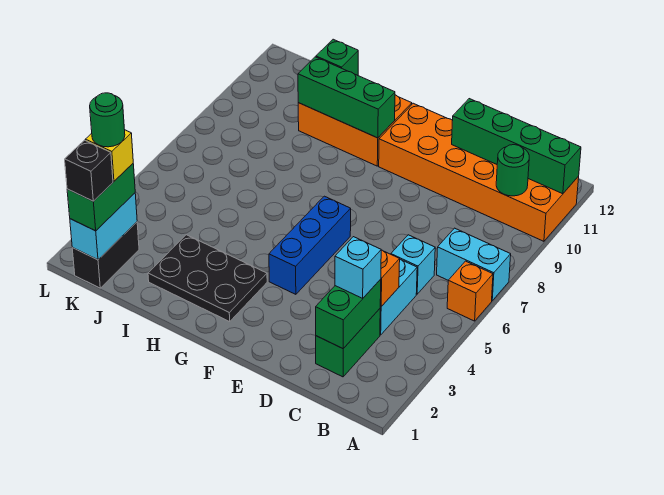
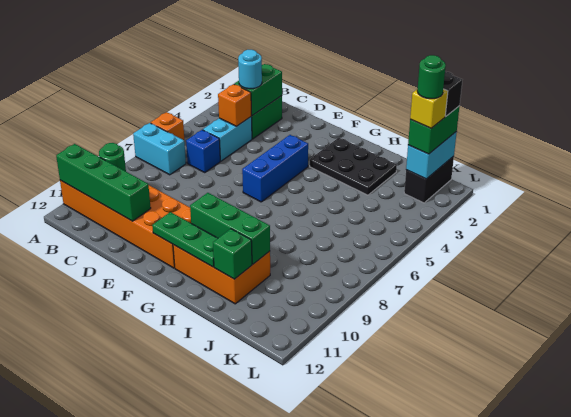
cyan brick C3 level 3 -> cyan round brick C3 level 3
cyan brick C6 level 1 -> blue brick C6 level 1
none -> green plate F11:H11 level 2

